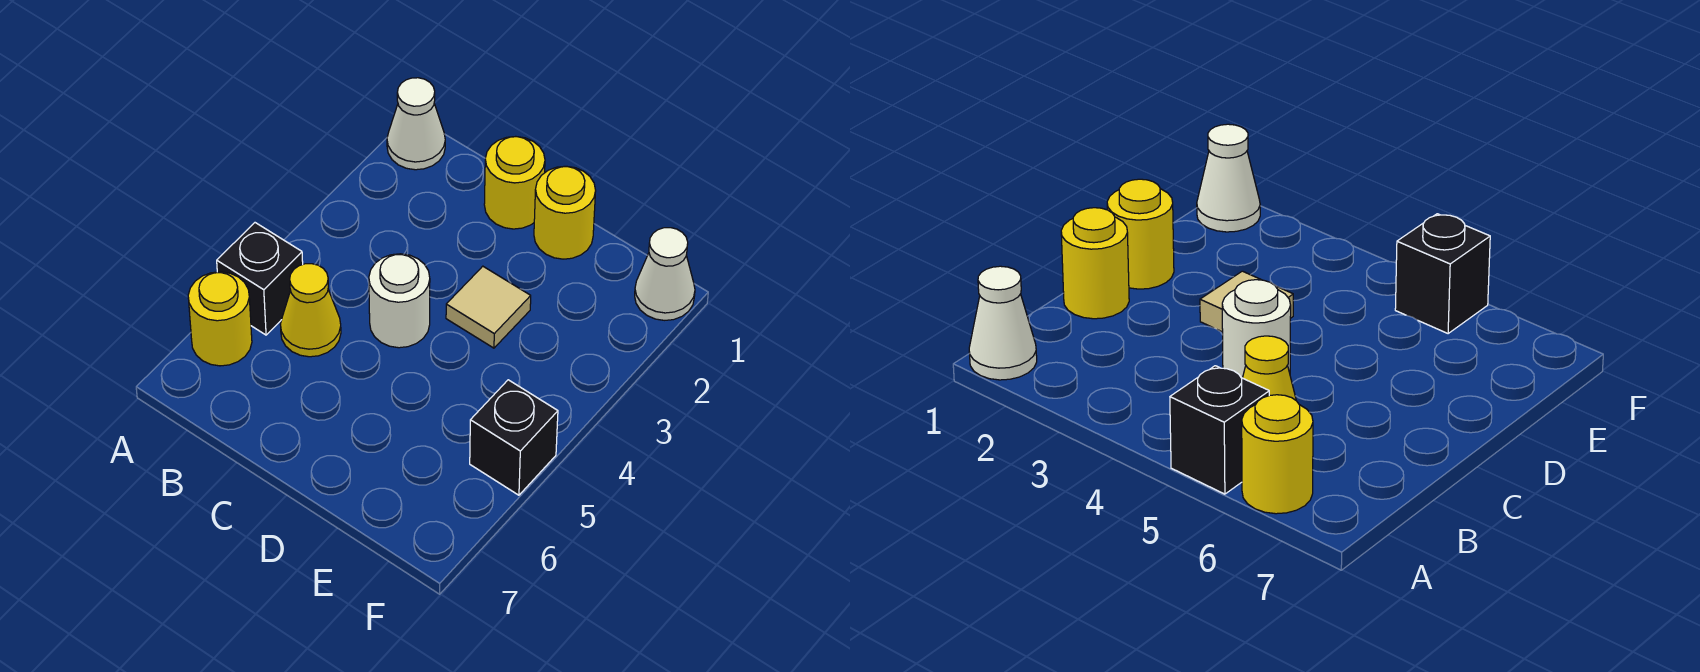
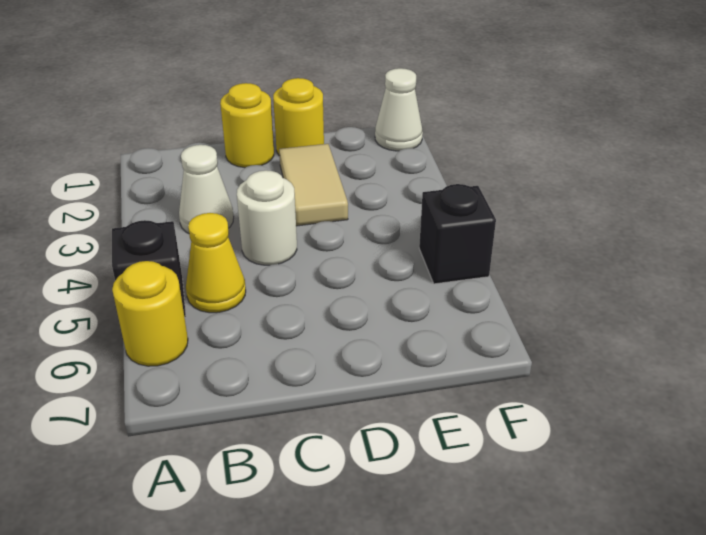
white cone A1 level 1 -> white cone B3 level 1
tan tile D3 level 1 -> tan tile D2:D3 level 1

